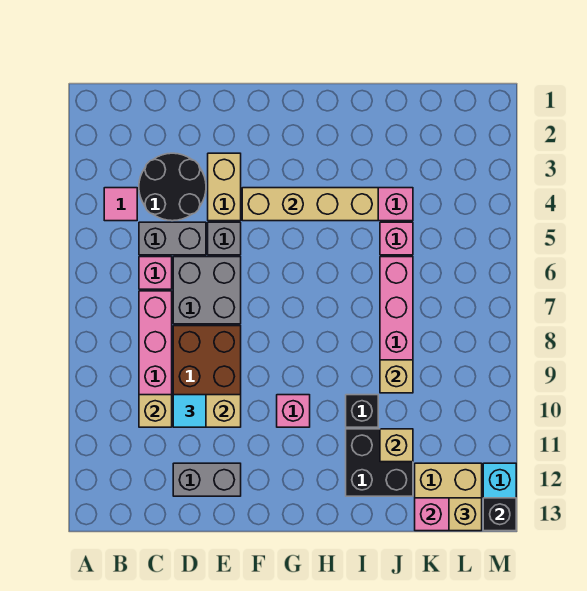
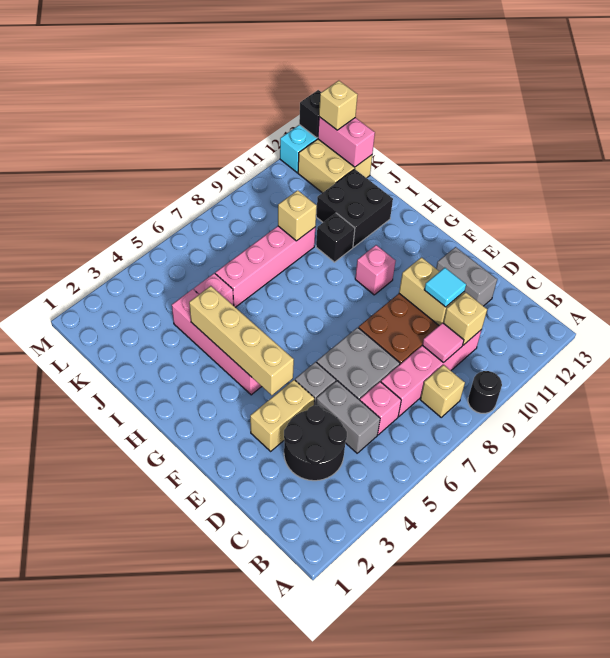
none -> black round brick A9 level 1
pink tile B4 level 1 -> pink tile C9 level 2
tan brick J11 level 2 -> tan brick B8 level 1

